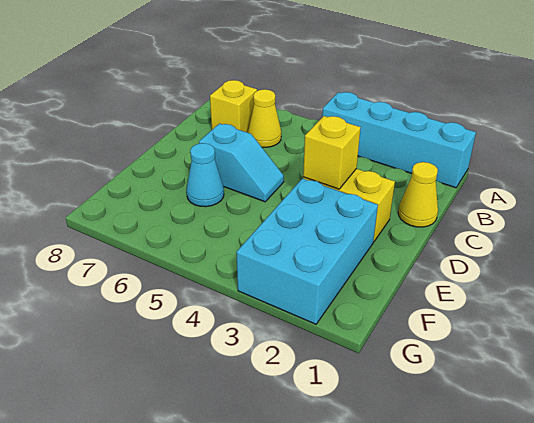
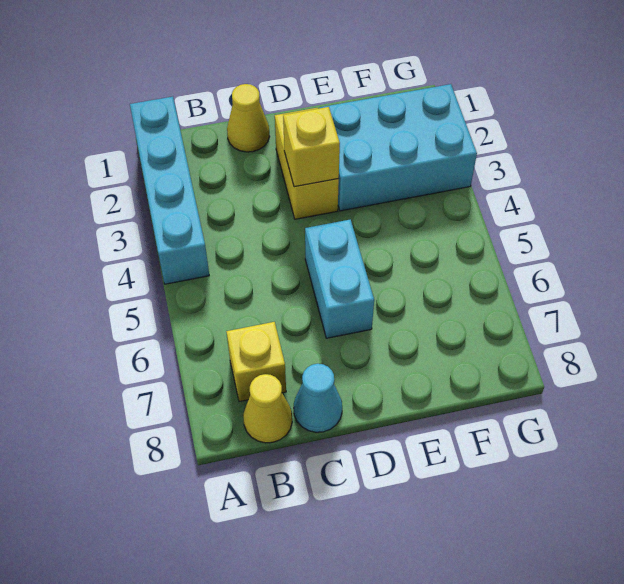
yellow cone B6 level 1 -> yellow cone B8 level 1
cyan slope D5:D6 level 1 top 6 -> cyan brick D5:D6 level 1
cyan cone E6 level 1 -> cyan cone C8 level 1

